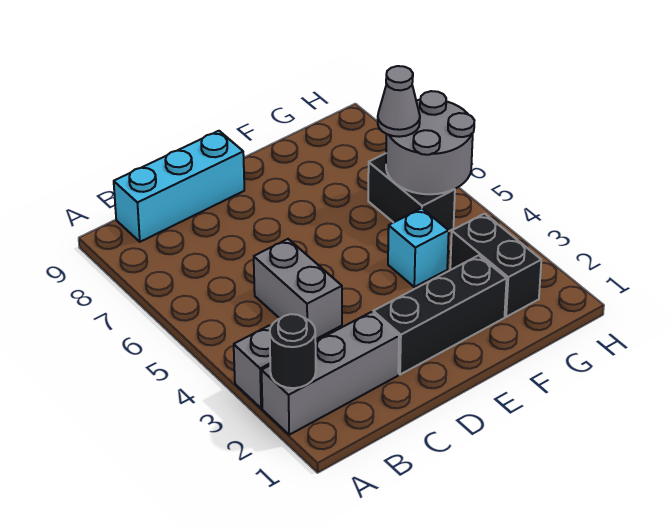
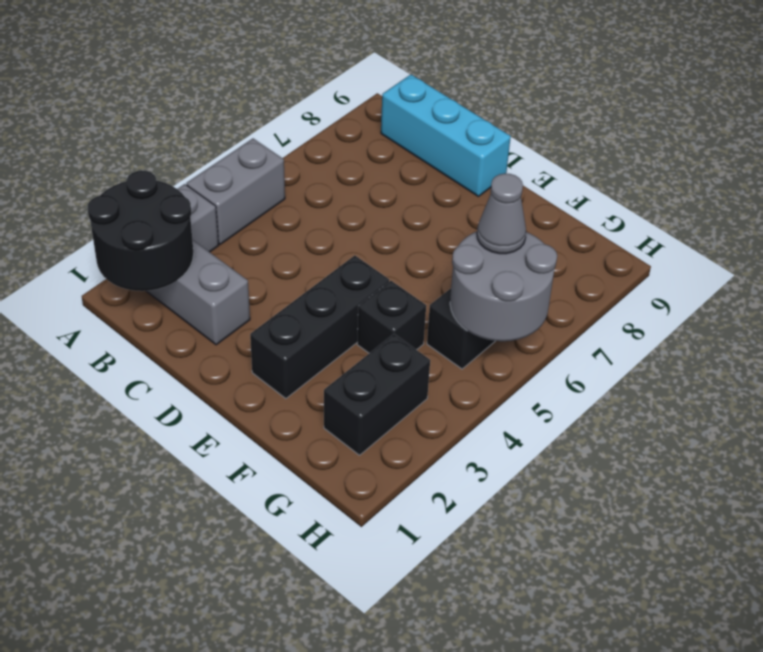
black round brick A2 level 2 -> black round brick A1:B2 level 2
grey brick C4:C5 level 1 -> grey brick A4:A5 level 1
black brick D2:F2 level 1 -> black brick E2:E4 level 1
cyan brick F4 level 1 -> black brick F4 level 1

